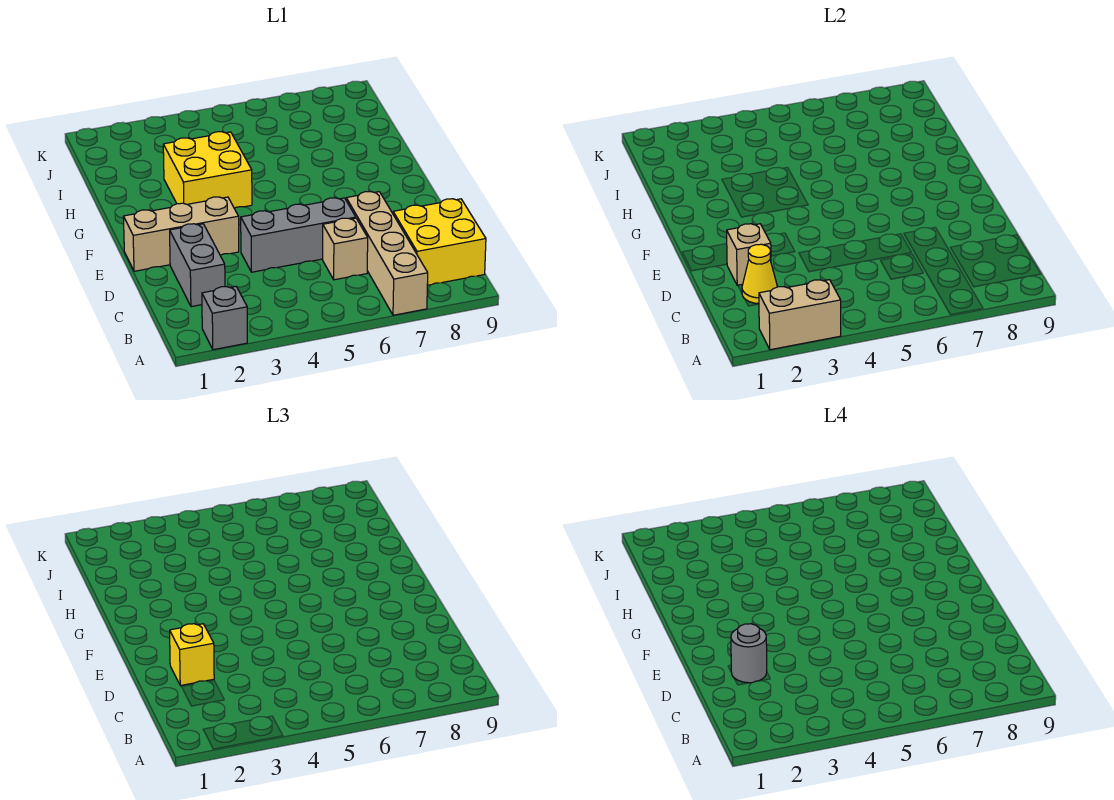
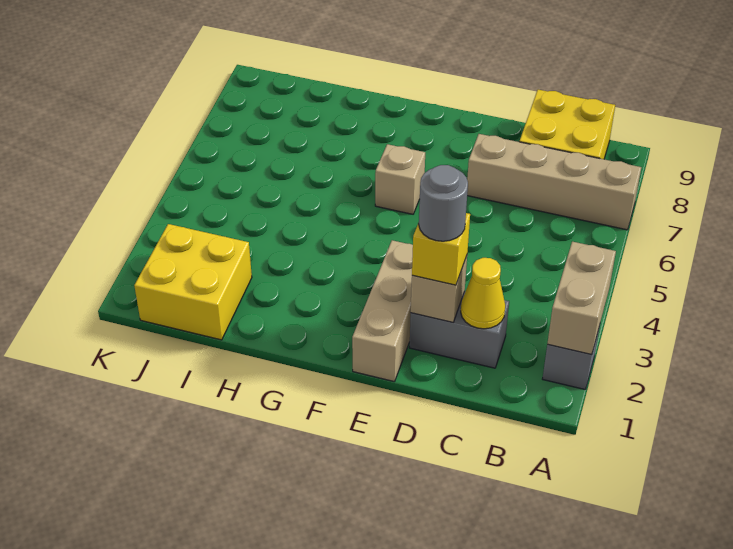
tan brick C6 level 1 -> tan brick F6 level 1
grey brick D4:D6 level 1 -> none
yellow brick G3:H4 level 1 -> yellow brick I1:J2 level 1

